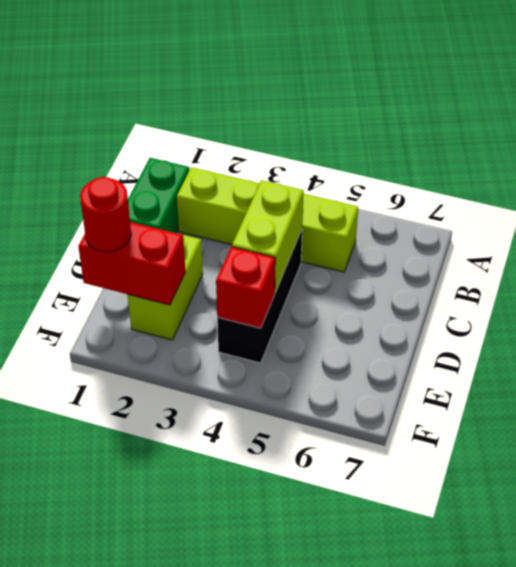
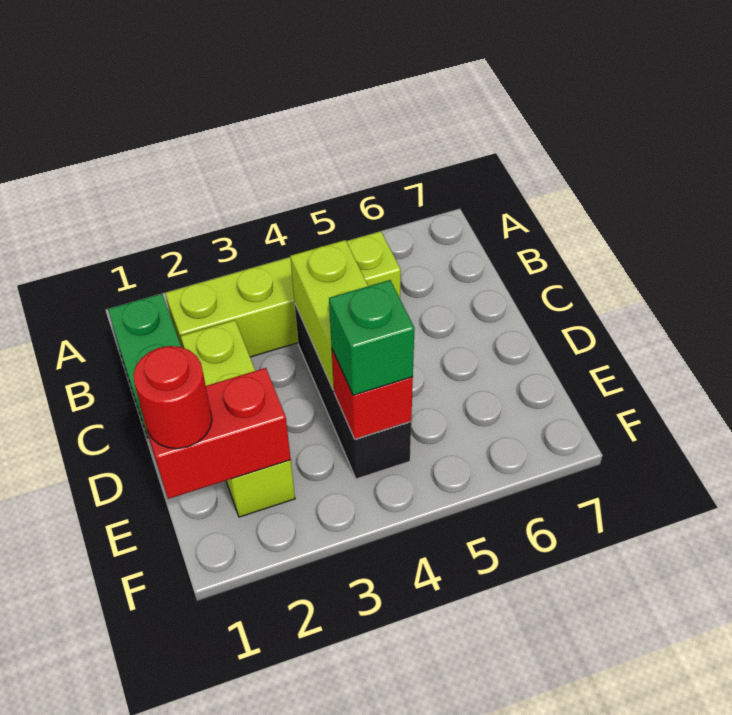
lime brick D2:E2 level 1 -> lime brick C2:E2 level 1
none -> green brick E4 level 3

